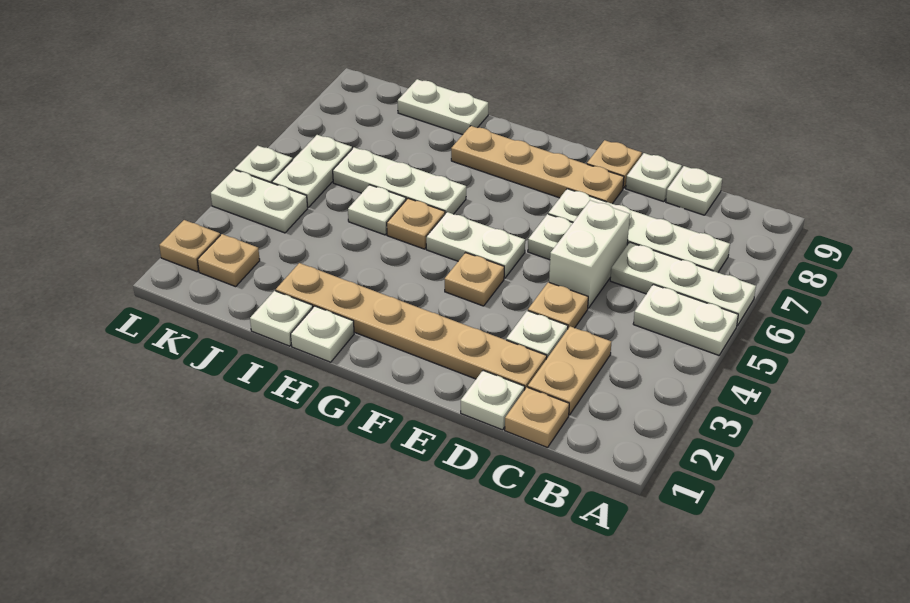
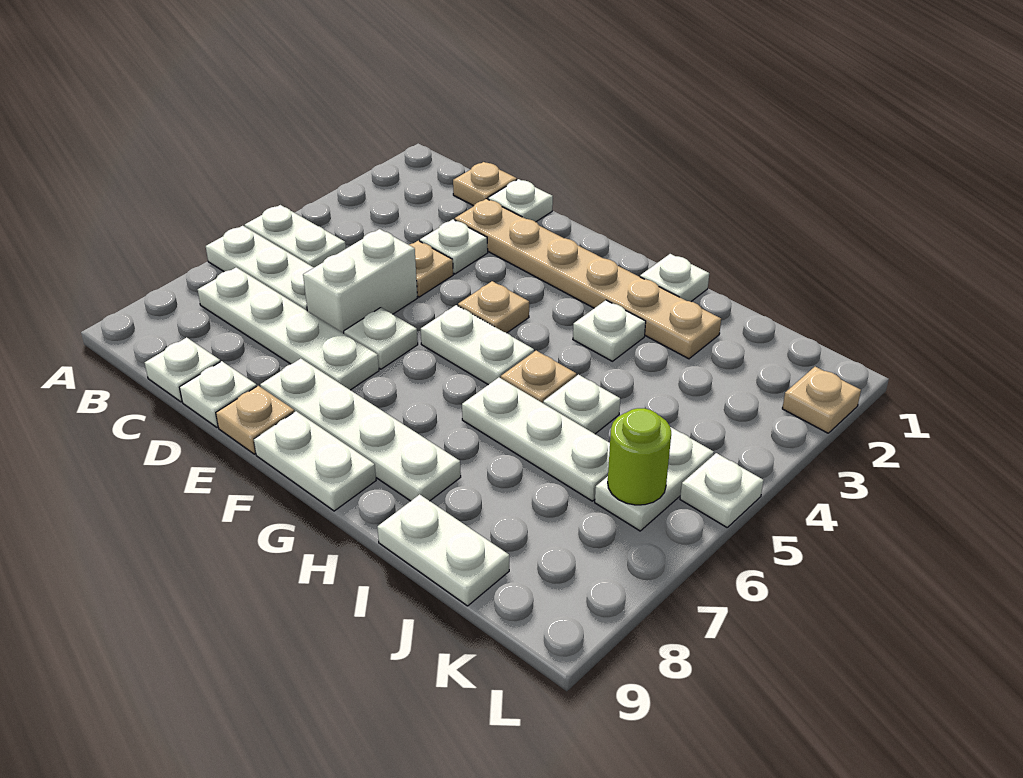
tan plate C2:C3 level 1 -> none
tan plate E8:H8 level 1 -> white plate E8:H8 level 1
white plate I1 level 1 -> white plate H3 level 1
tan plate K2 level 1 -> none
white plate K4:L4 level 1 -> white plate F9:G9 level 1
none -> lime round brick K6 level 2

